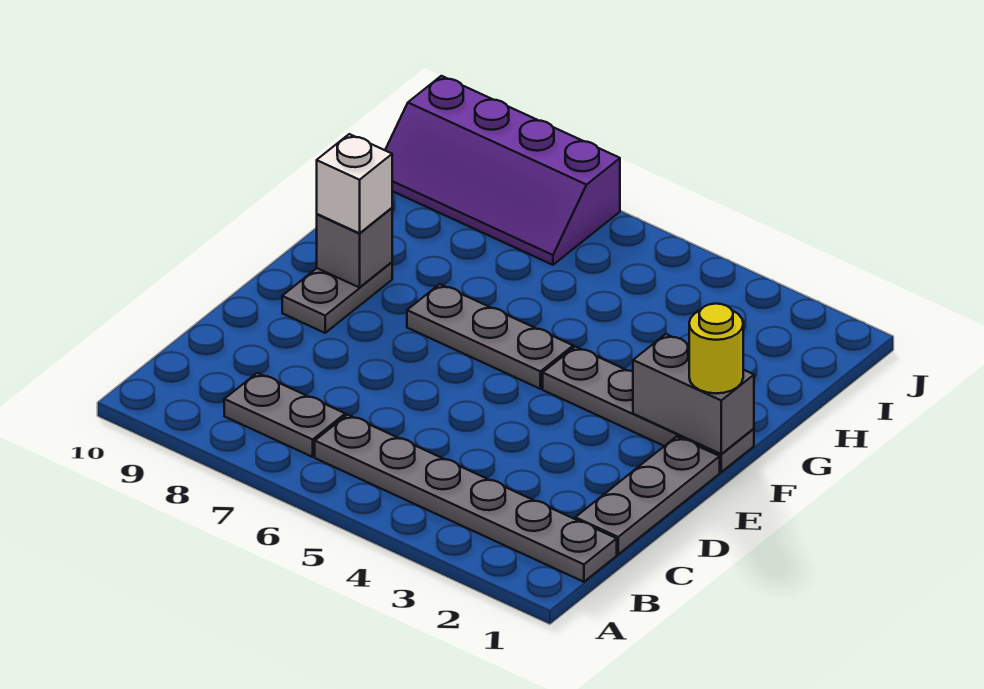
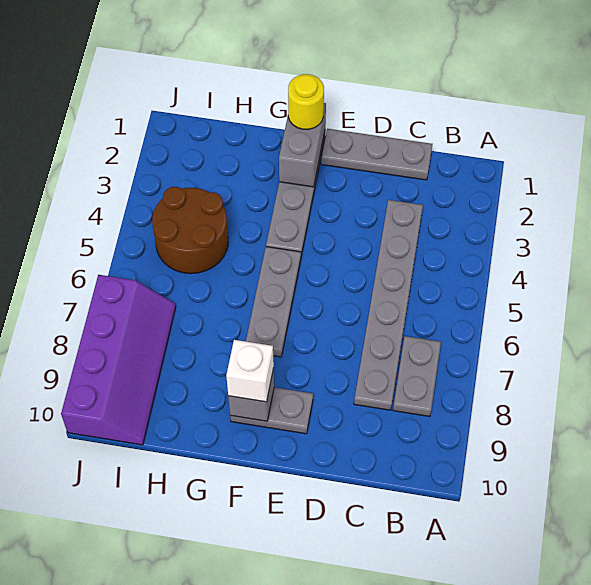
grey plate B1:B6 level 1 -> grey plate C3:C8 level 1
none -> brown round brick H4:I5 level 1

